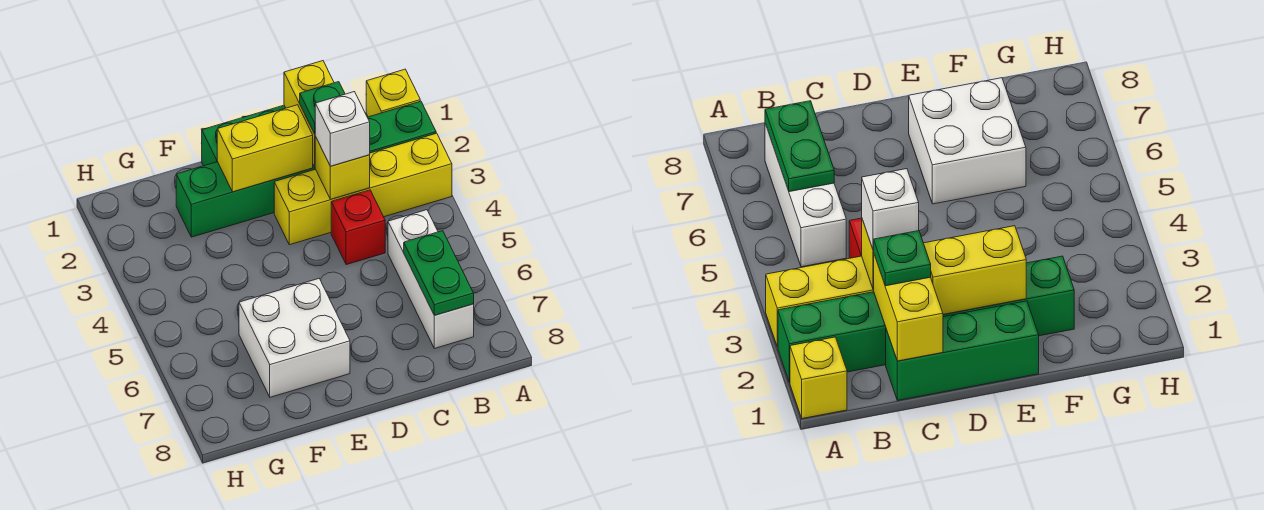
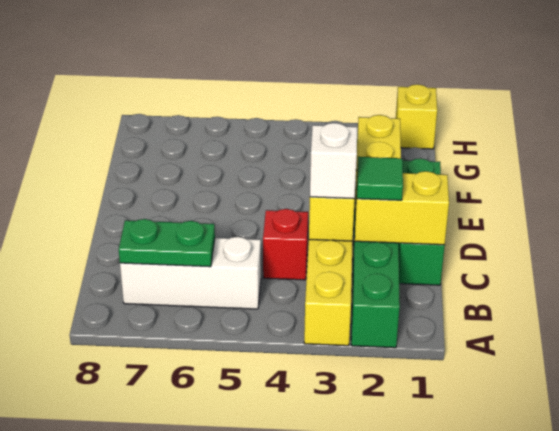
yellow brick A1 level 1 -> yellow brick H1 level 1
green plate C2 level 3 -> green tile C2 level 3
white brick E6:F7 level 1 -> none

